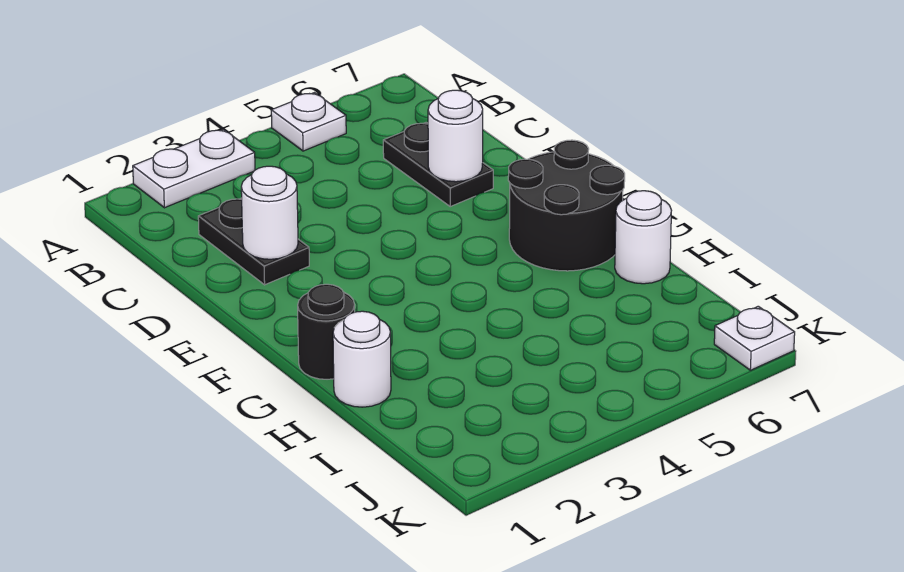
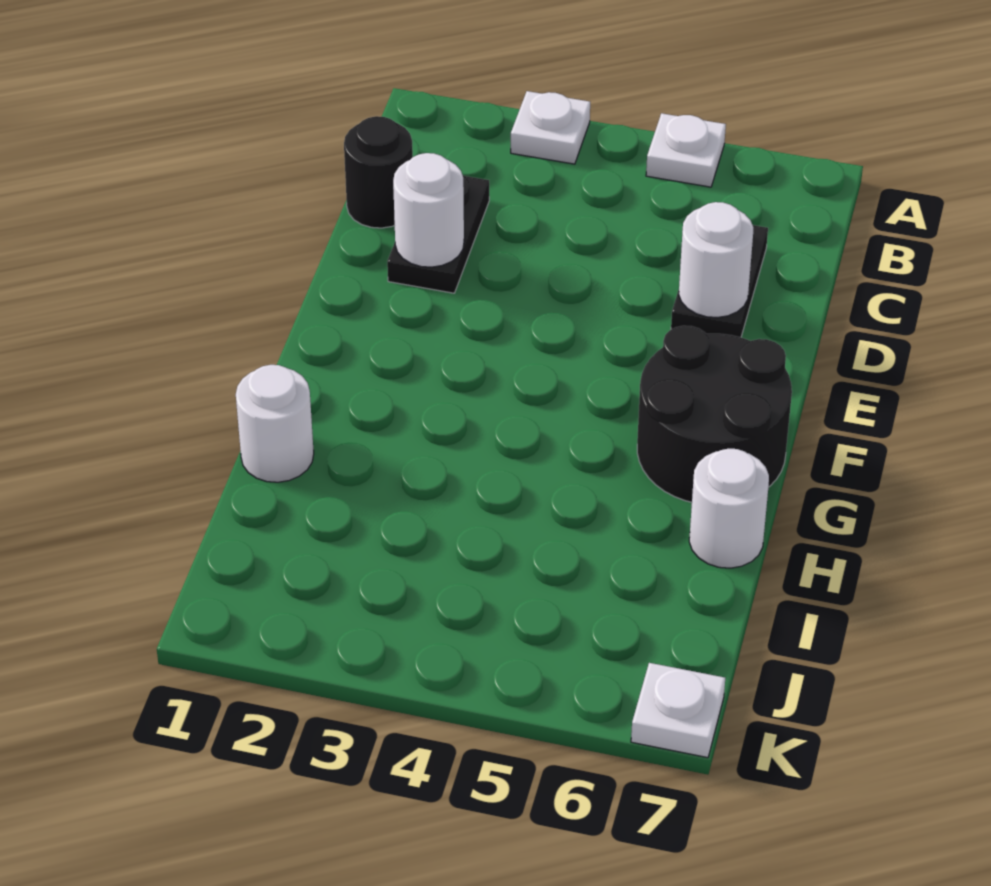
white plate A2:A3 level 1 -> white plate A3 level 1
black round brick G1 level 1 -> black round brick C1 level 1

